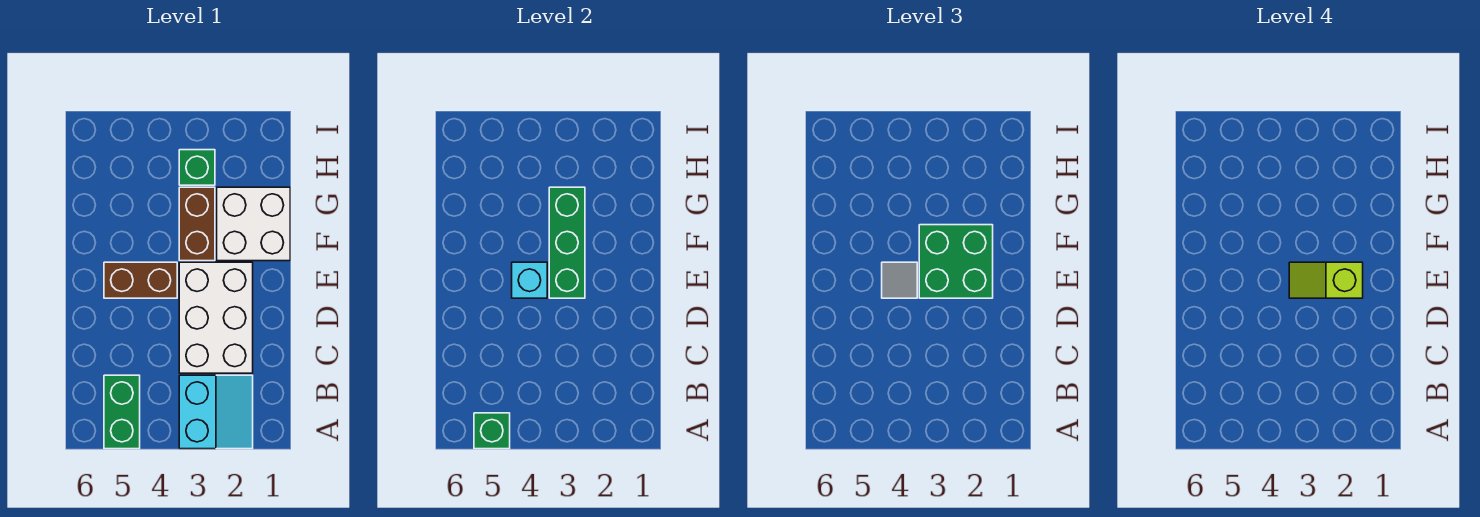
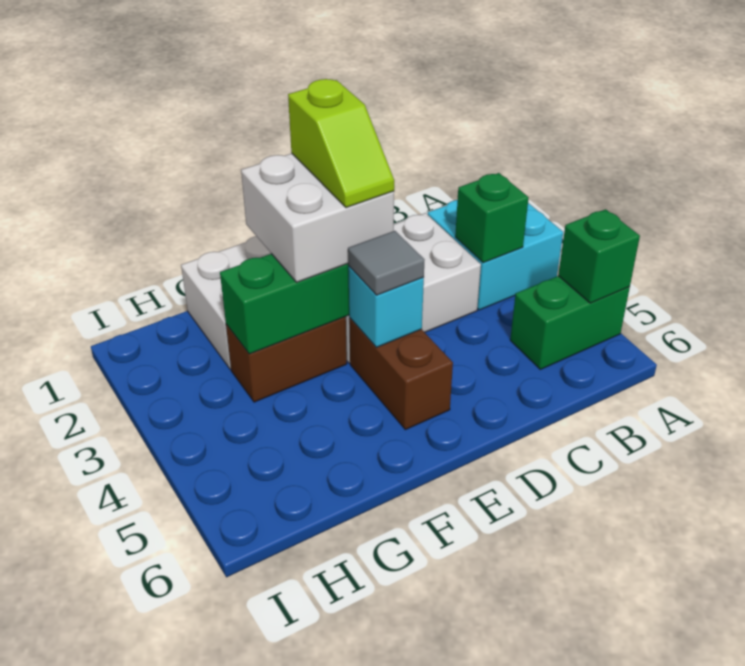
cyan slope A2:B3 level 1 top 3 -> cyan brick A2:B3 level 1
green brick E2:F3 level 3 -> white brick E2:F3 level 3
green brick H3 level 1 -> green brick B3 level 2

